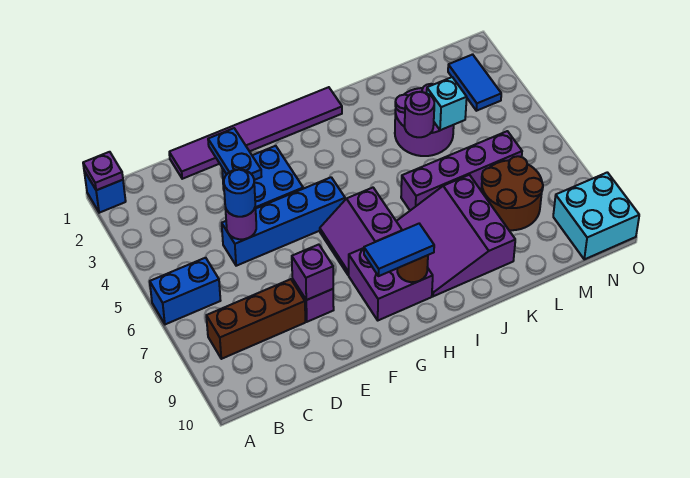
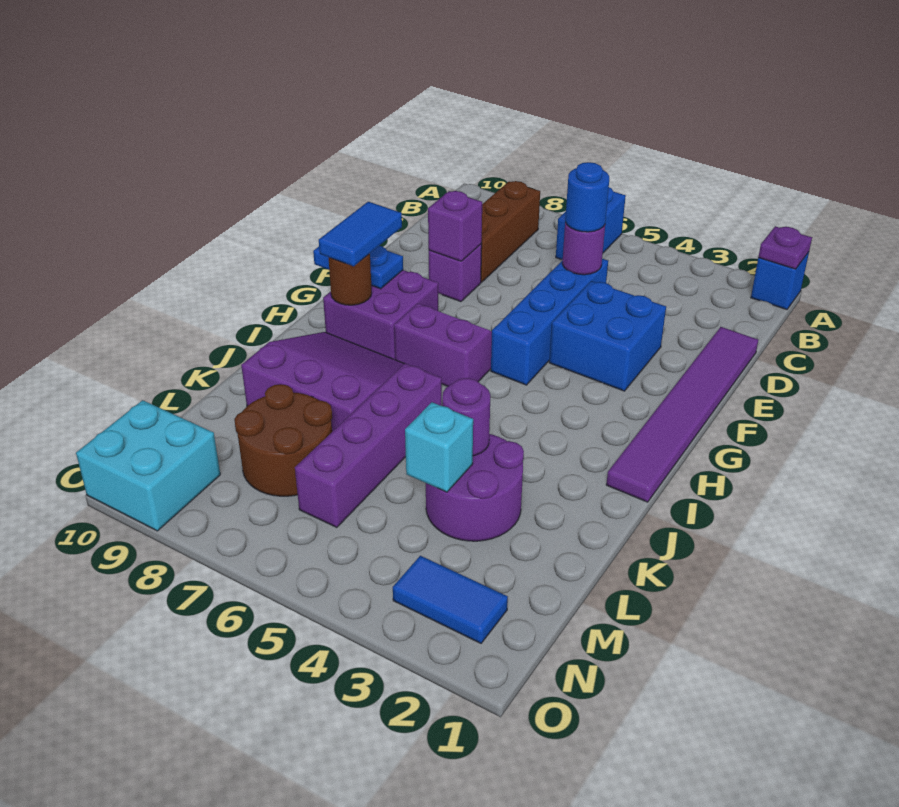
blue plate E2:E3 level 2 -> blue plate G9:G10 level 2

